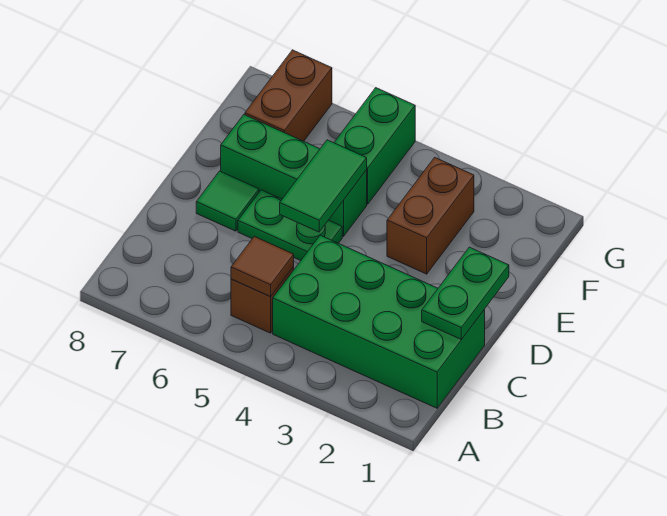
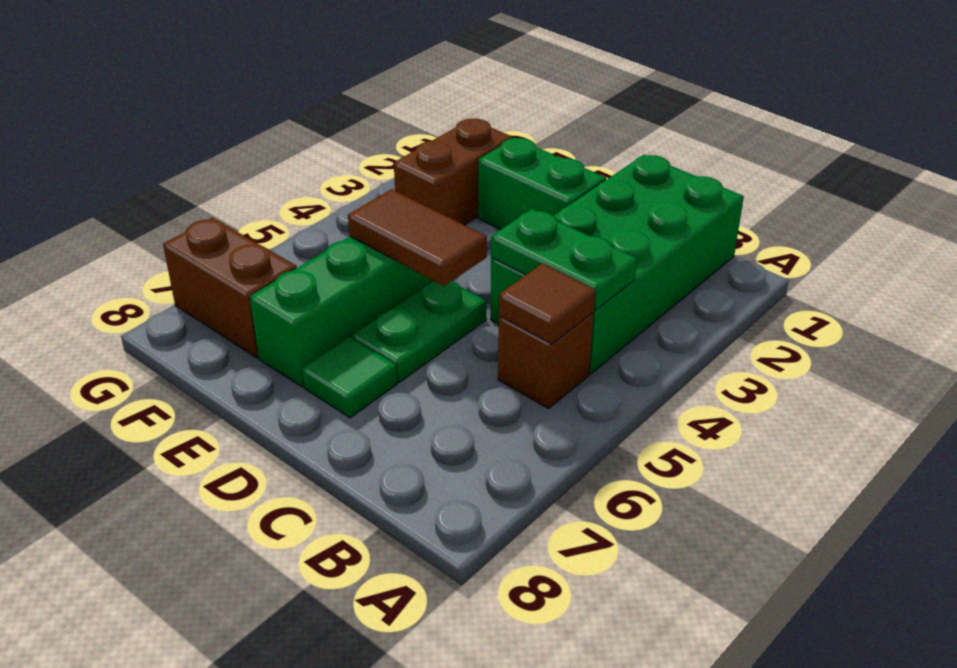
green plate C1:D1 level 2 -> green plate B4:C4 level 2
green tile D5:E5 level 2 -> brown tile D5:E5 level 2
brown brick E3:F3 level 1 -> brown brick F2:F3 level 1
green brick F5:G5 level 1 -> green brick D2:E2 level 1

